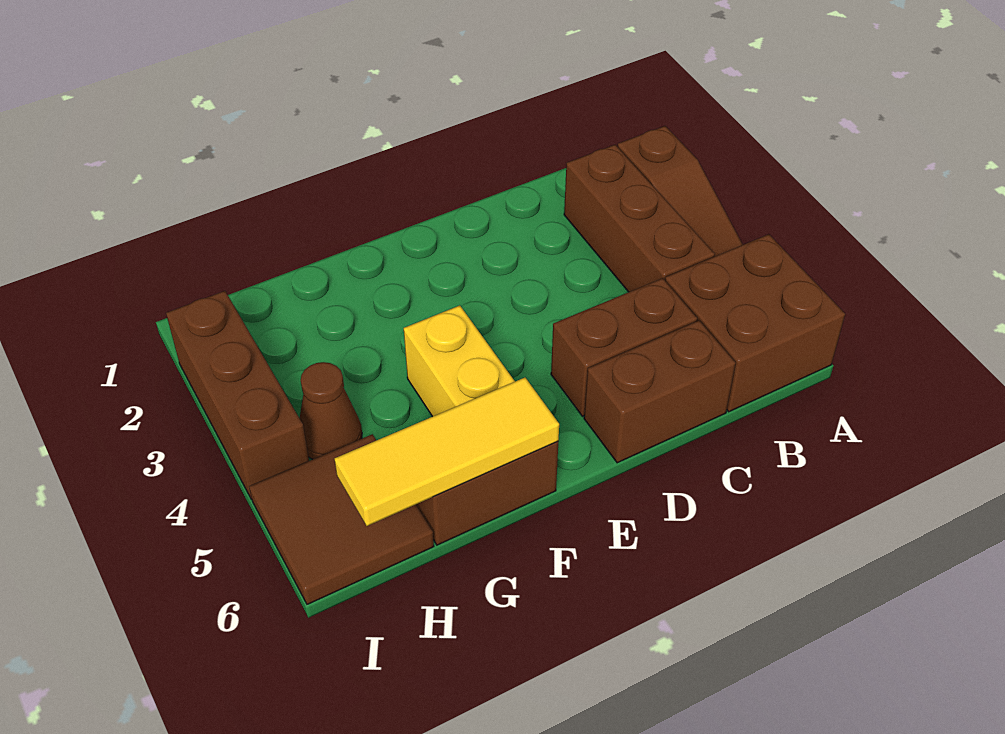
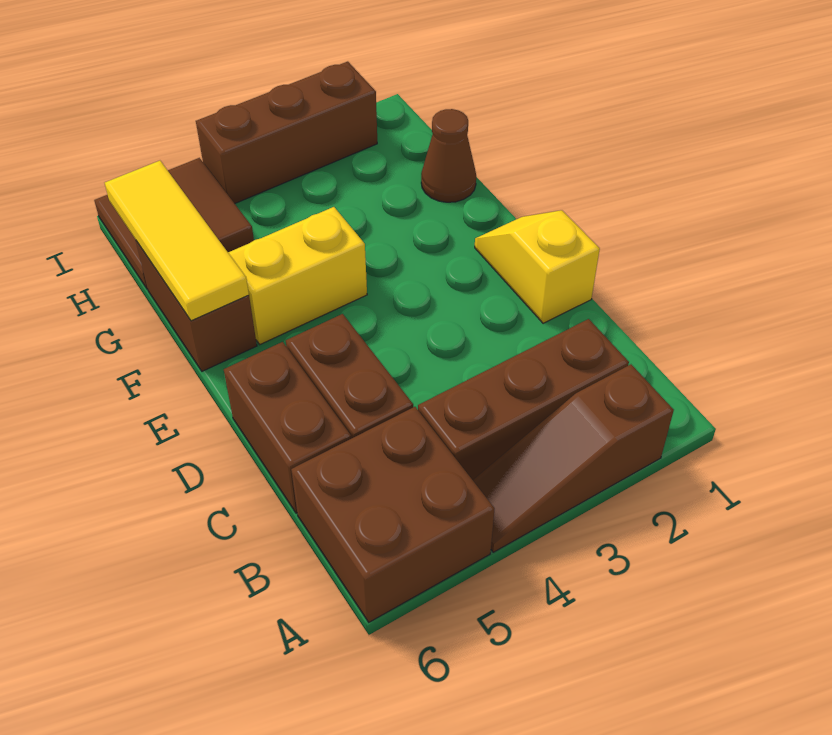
none -> yellow slope D1:E1 level 1 top D
brown cone H4 level 1 -> brown cone G1 level 1

